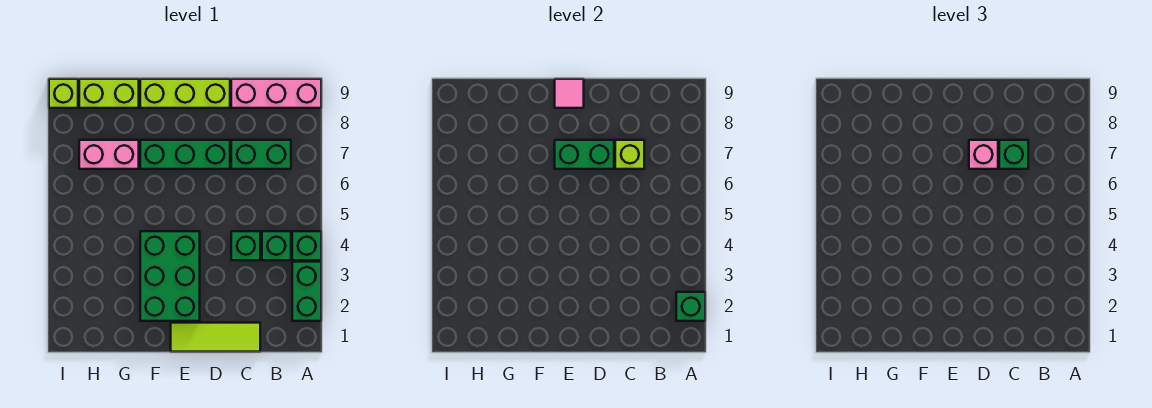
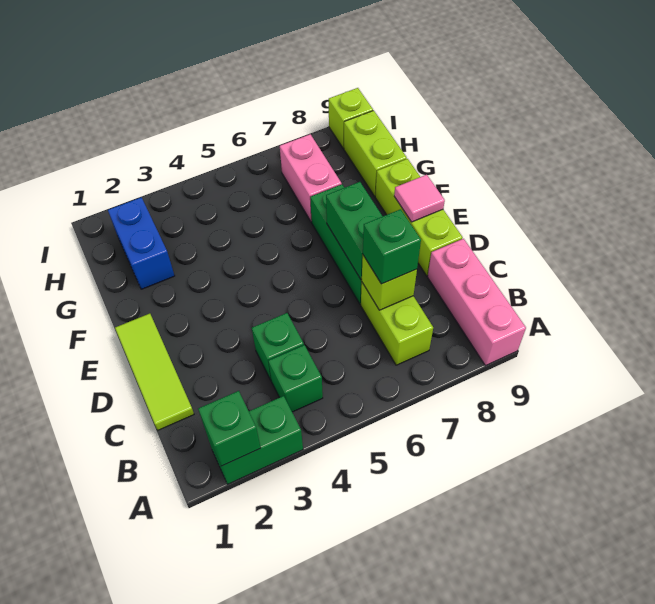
green brick A4 level 1 -> none
green brick B7:C7 level 1 -> lime brick B7:C7 level 1
pink brick D7 level 3 -> none
green brick E2:F4 level 1 -> none
none -> blue brick G2:H2 level 1

